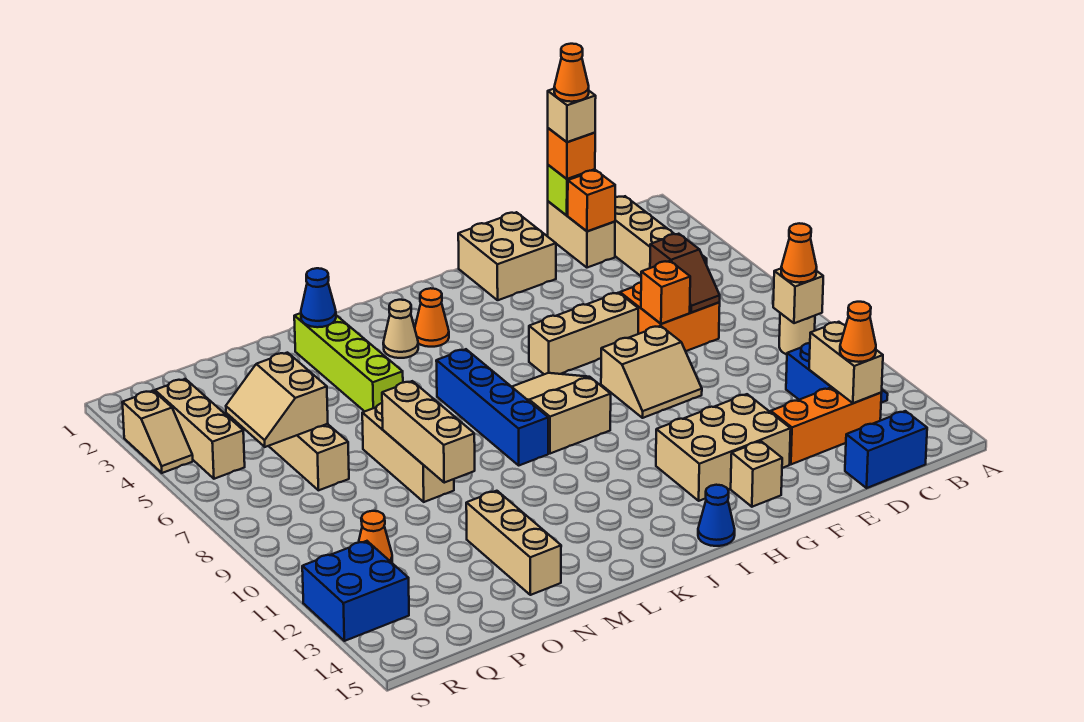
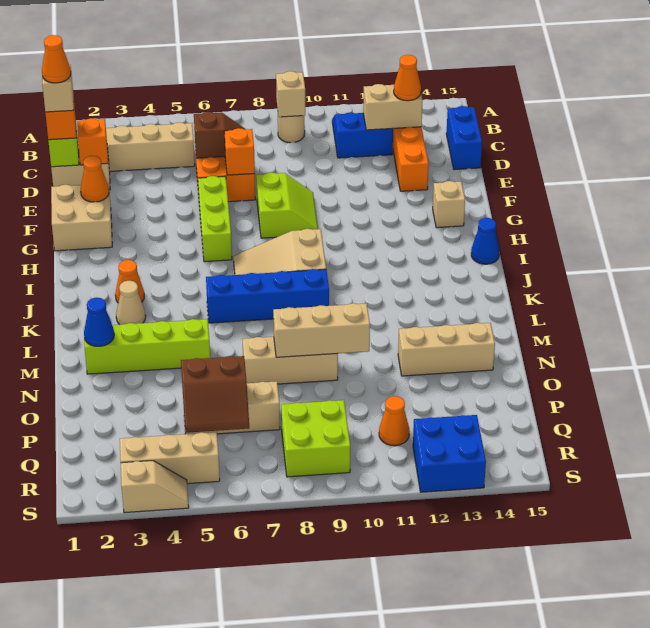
orange cone B9 level 3 -> orange cone F2 level 2
tan brick F6:H6 level 1 -> lime brick F6:H6 level 1
tan slope F8:G9 level 1 top 8 -> lime slope F8:G9 level 1 top 8
tan brick F12:H13 level 1 -> none
tan slope P5:Q6 level 2 top P -> brown slope P5:Q6 level 2 top P
none -> lime brick Q8:R9 level 1

